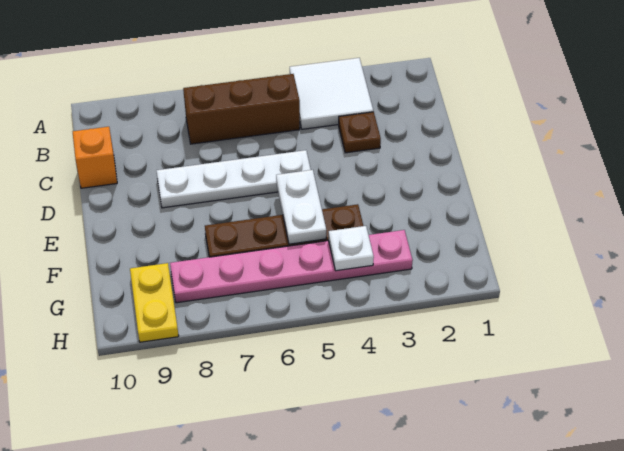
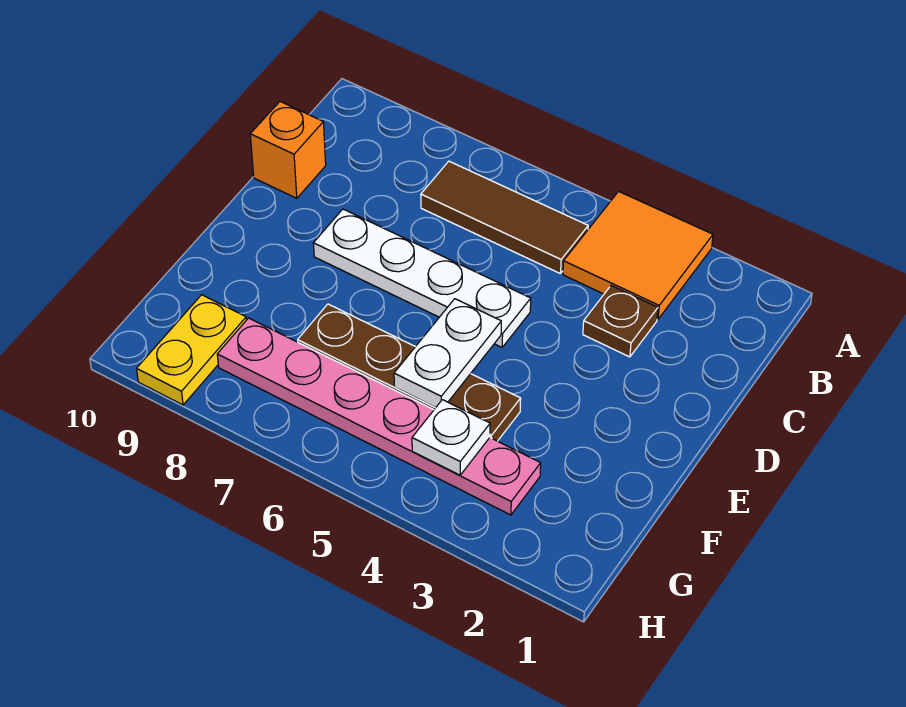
white tile A3:B4 level 1 -> orange tile A3:B4 level 1
brown brick B5:B7 level 1 -> brown tile B5:B7 level 1

